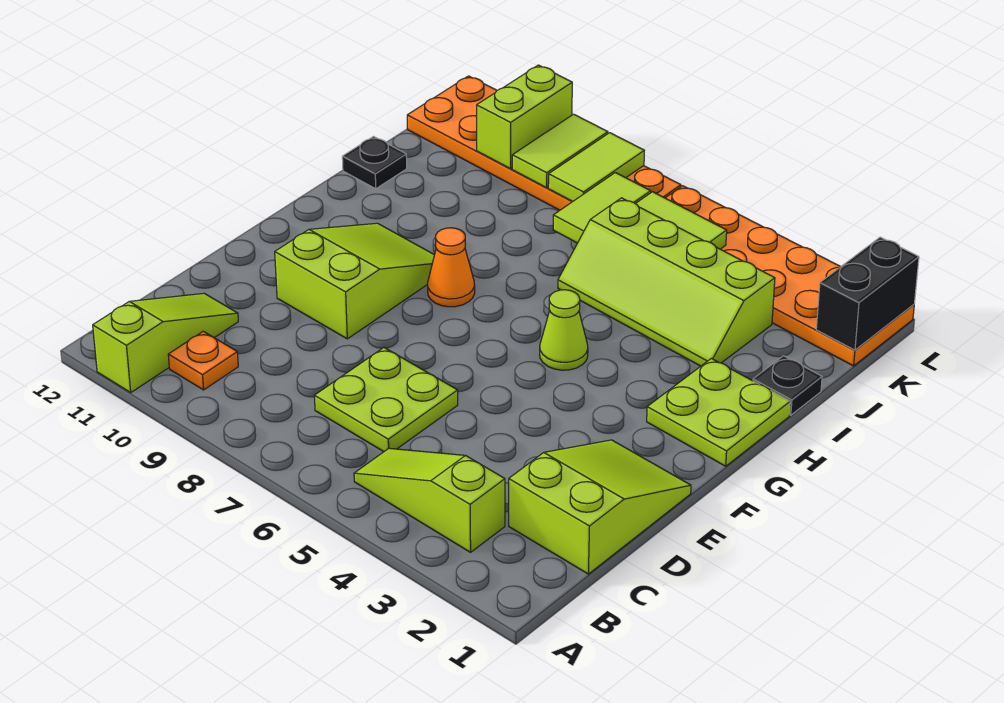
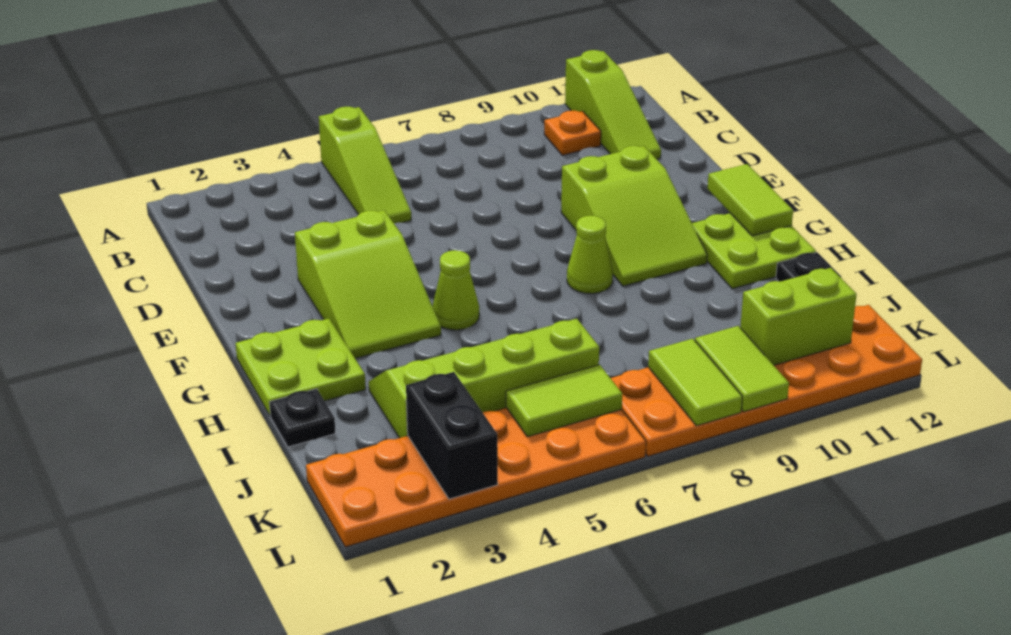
lime slope B3:B5 level 1 top 3 -> lime slope A5:C5 level 1 top A
lime slope C1:E2 level 1 top C -> lime slope E3:G4 level 1 top E
lime plate C6:D7 level 1 -> lime plate G11:H12 level 1
orange cone G8 level 1 -> lime cone G8 level 1
lime tile J7:K7 level 2 -> lime tile F12:G12 level 2
black brick K1:L1 level 2 -> black brick K3:L3 level 2
lime brick K10:L10 level 2 -> lime brick K10:K11 level 2

